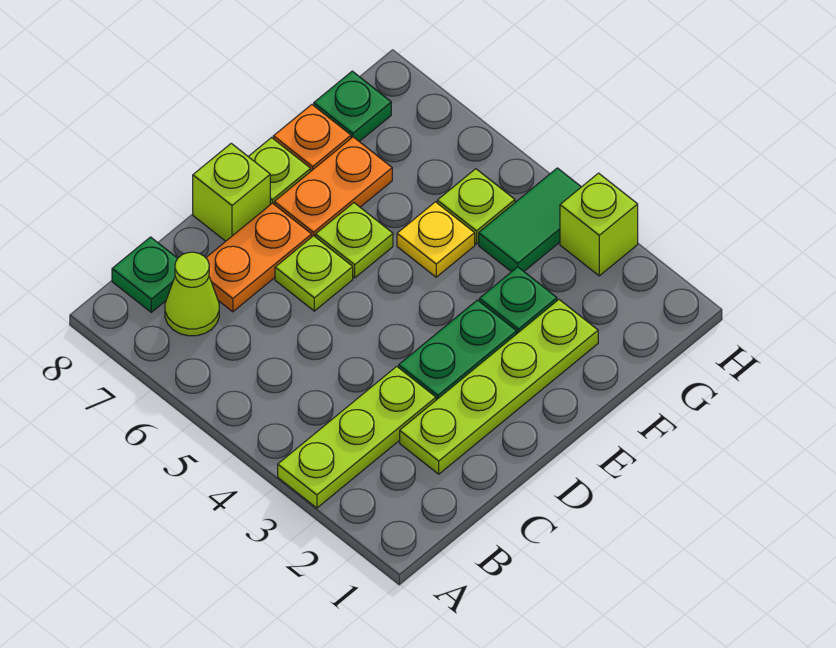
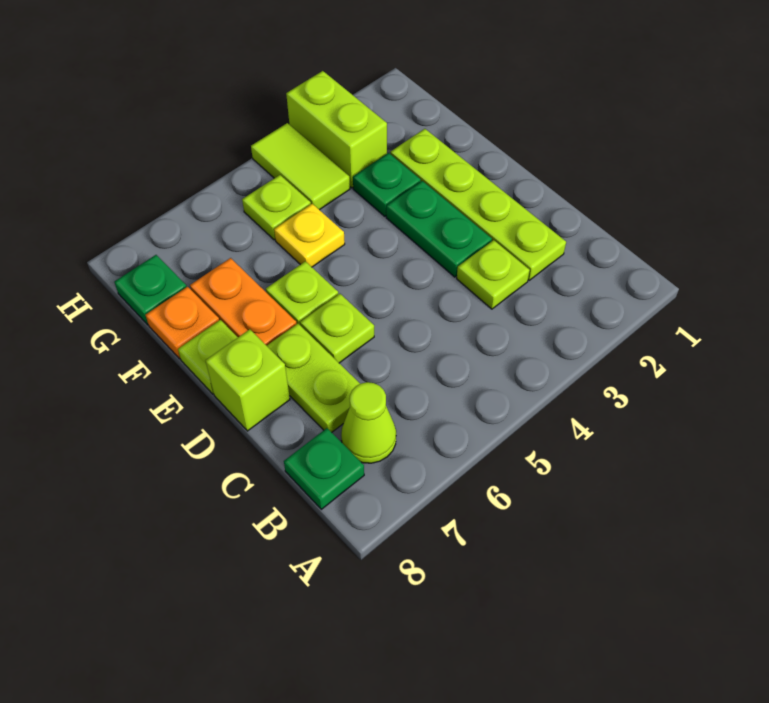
lime plate A3:C3 level 1 -> lime plate C3 level 1
orange plate C7:D7 level 1 -> lime plate C7:D7 level 1
green tile G4:H4 level 1 -> lime tile G4:H4 level 1
lime brick H3 level 1 -> lime brick G3:H3 level 1

